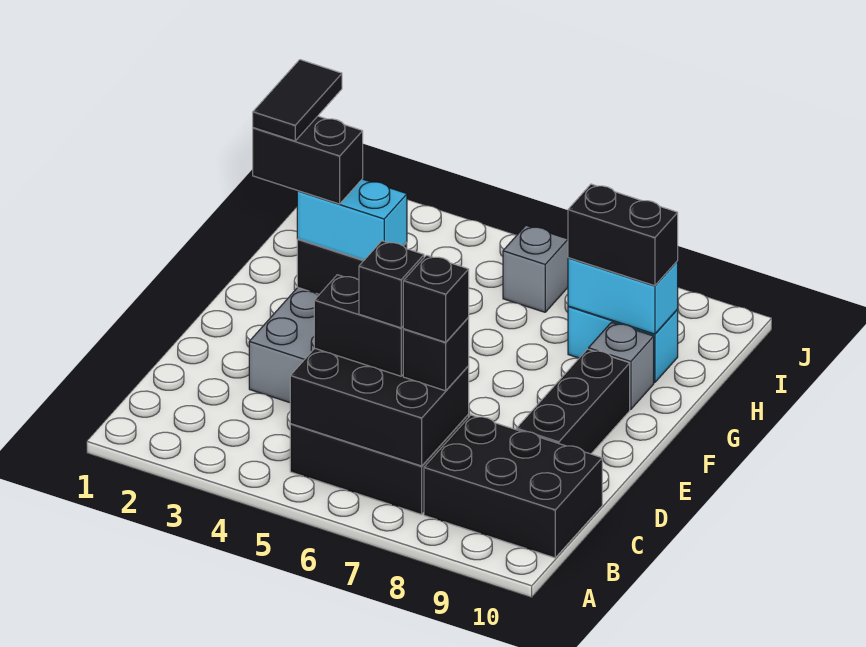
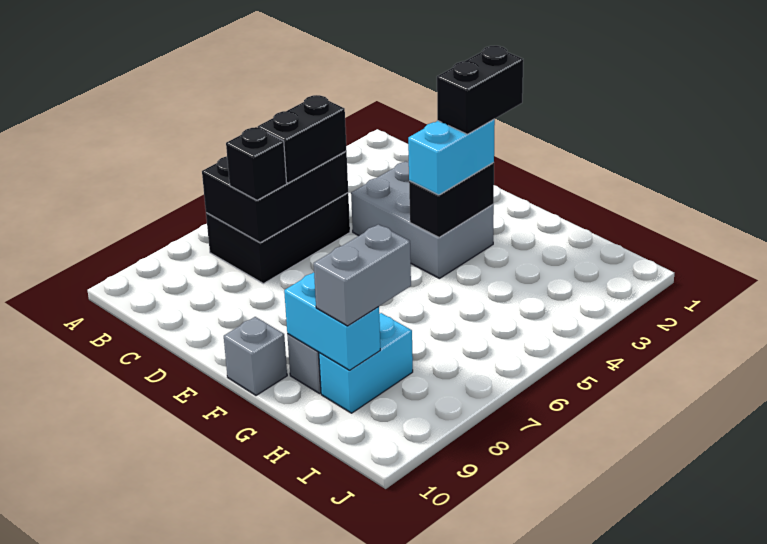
black brick B8:C10 level 1 -> none
black brick C6 level 4 -> none
black brick C7 level 4 -> none
black brick D9:F9 level 1 -> none
black tile F2:G2 level 5 -> none
cyan brick H8:H9 level 2 -> cyan brick G9:H9 level 2
black brick H8:H9 level 3 -> grey brick H8:H9 level 3
grey brick I6 level 1 -> grey brick F10 level 1

